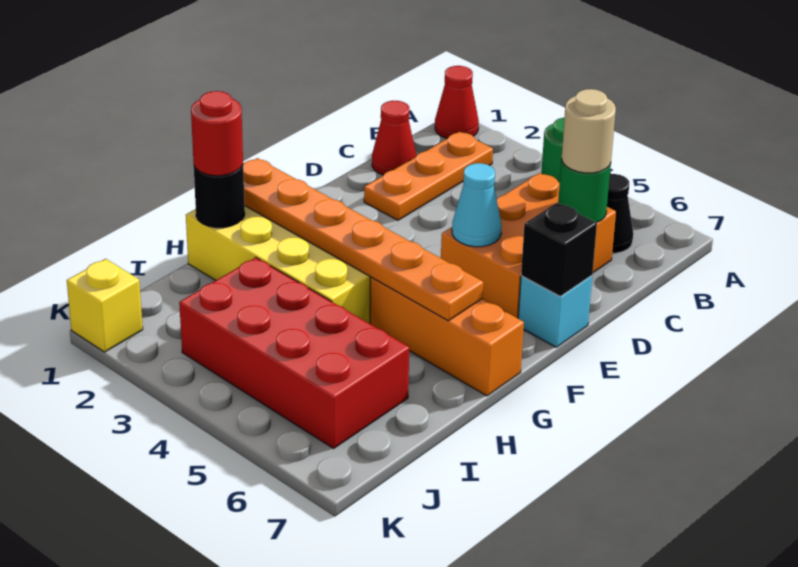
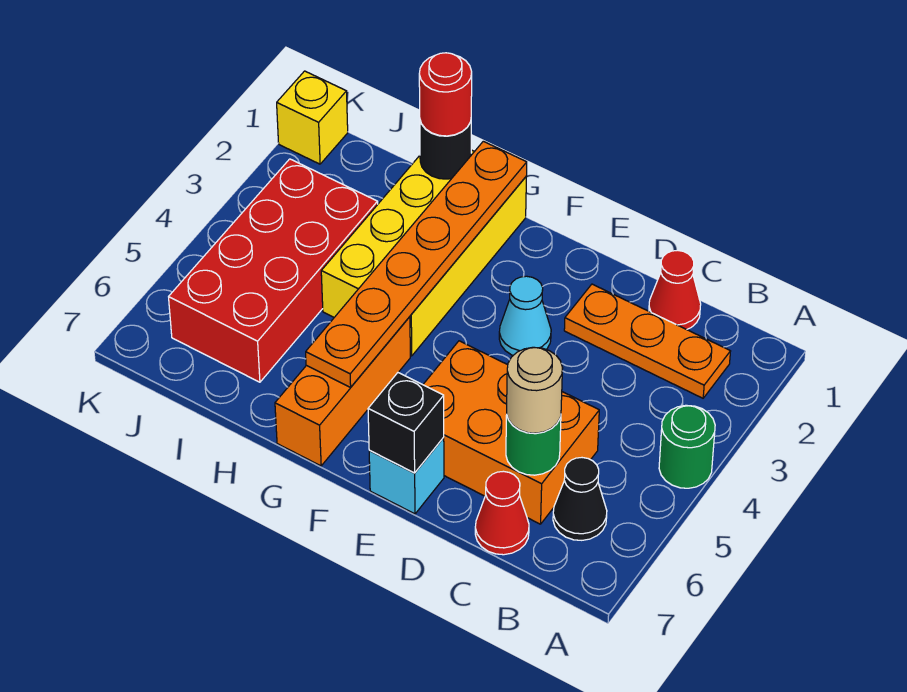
red cone A1 level 1 -> red cone C7 level 1
cyan cone E5 level 2 -> cyan cone E3 level 1

